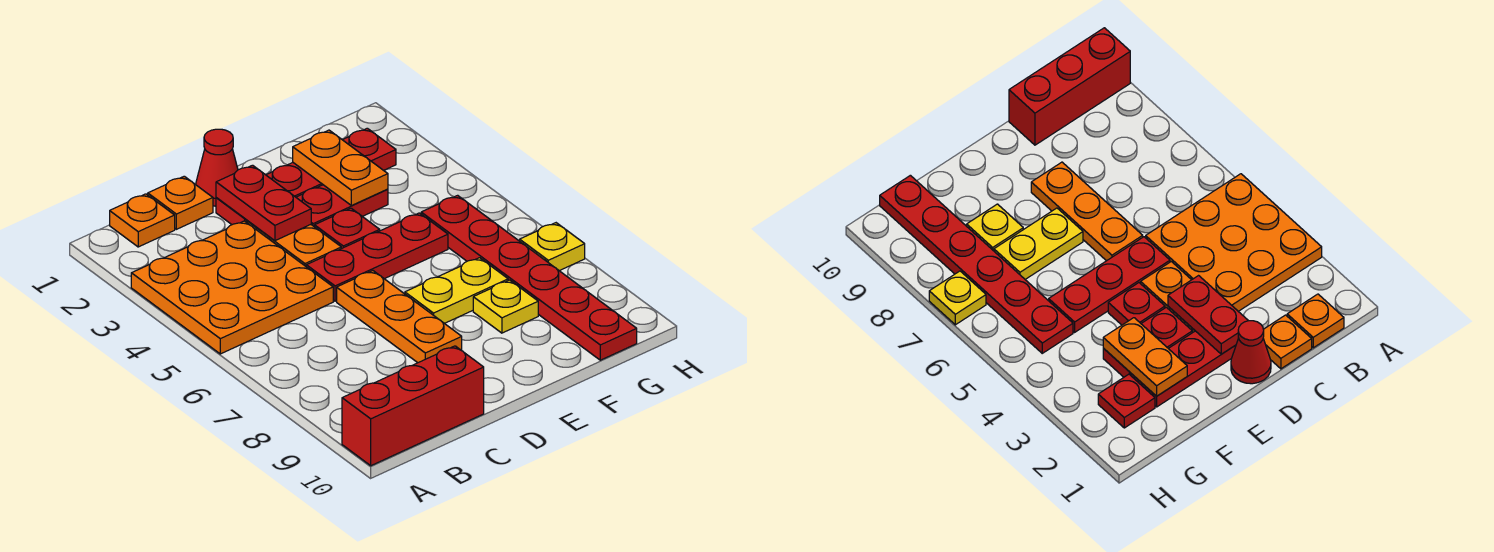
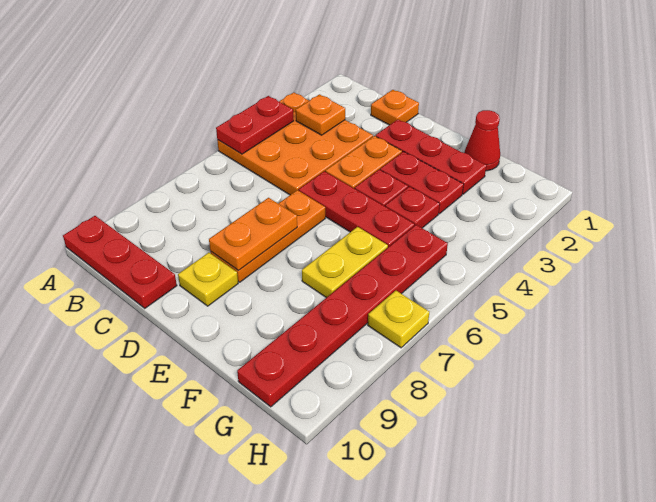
red brick A10:C10 level 1 -> red plate A10:C10 level 1
orange plate B1 level 1 -> orange plate B3 level 2
red cone D1 level 1 -> red cone F1 level 1
red plate D2:D3 level 2 -> red plate A4:A5 level 2
yellow plate E7:F7 level 1 -> yellow plate F6:F7 level 1
orange plate F2:F3 level 2 -> orange plate D7:D8 level 2
yellow plate F8 level 1 -> yellow plate D9 level 1
red plate G2 level 1 -> red plate F4 level 1

